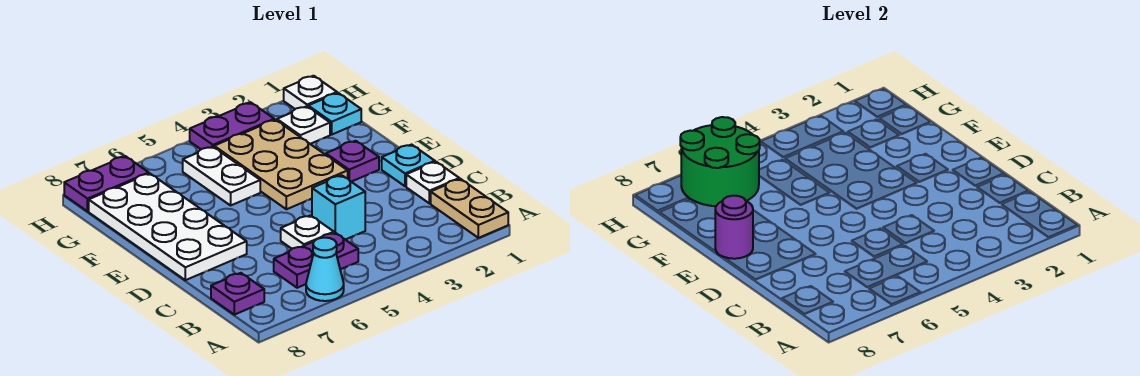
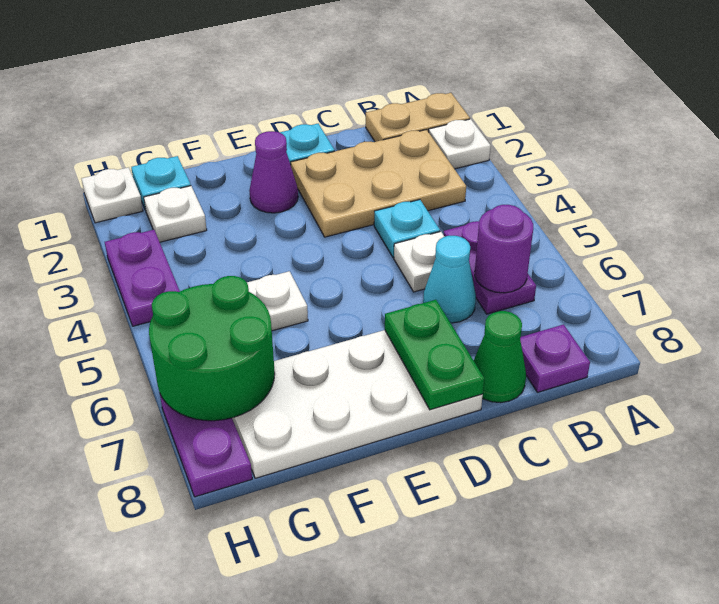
cyan cone A6 level 1 -> cyan cone C6 level 1
white plate C1 level 1 -> white plate A2 level 1
cyan brick C4 level 1 -> cyan plate C4 level 1
none -> green cone C8 level 1
none -> green plate D7:D8 level 2
purple plate E2 level 1 -> purple cone E2 level 1
tan plate E3:G4 level 1 -> tan plate B2:D3 level 1
purple round brick E8 level 2 -> purple round brick B6 level 2

